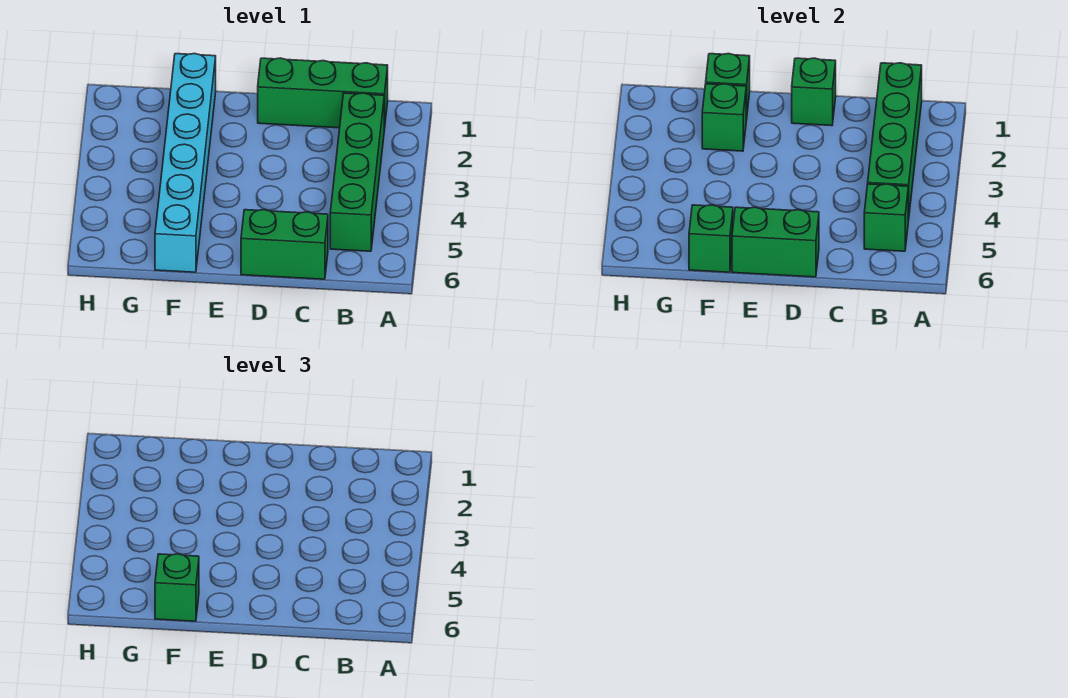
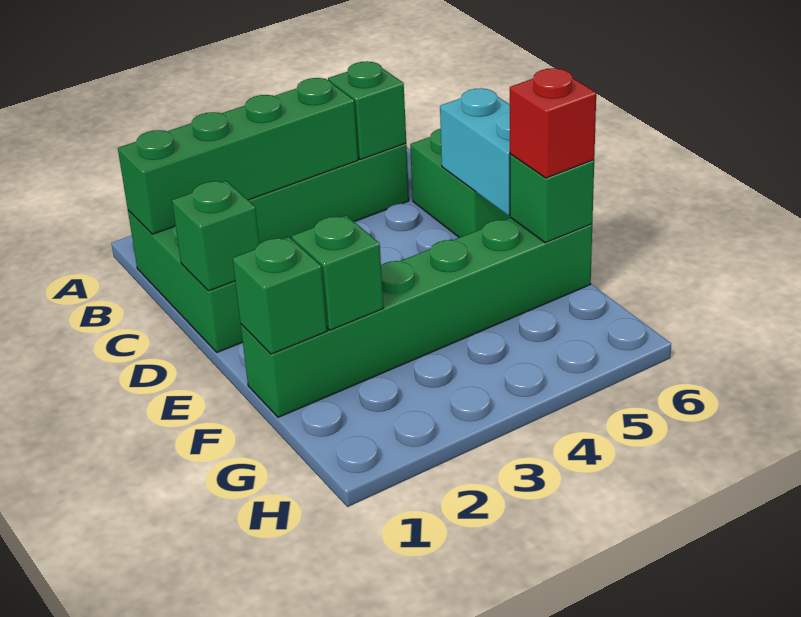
green brick D6:E6 level 2 -> cyan brick D6:E6 level 2
cyan brick F1:F6 level 1 -> green brick F1:F6 level 1
green brick F6 level 3 -> red brick F6 level 3

